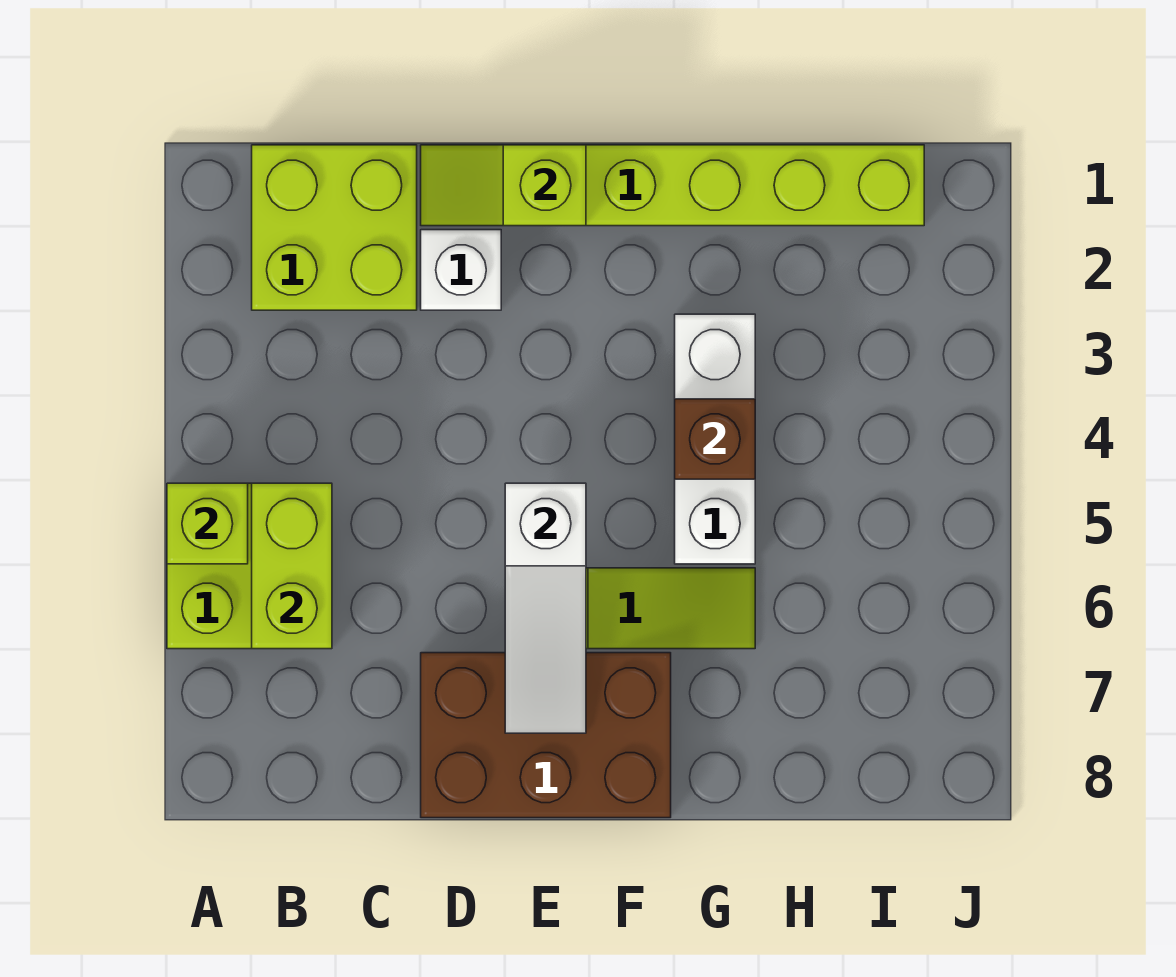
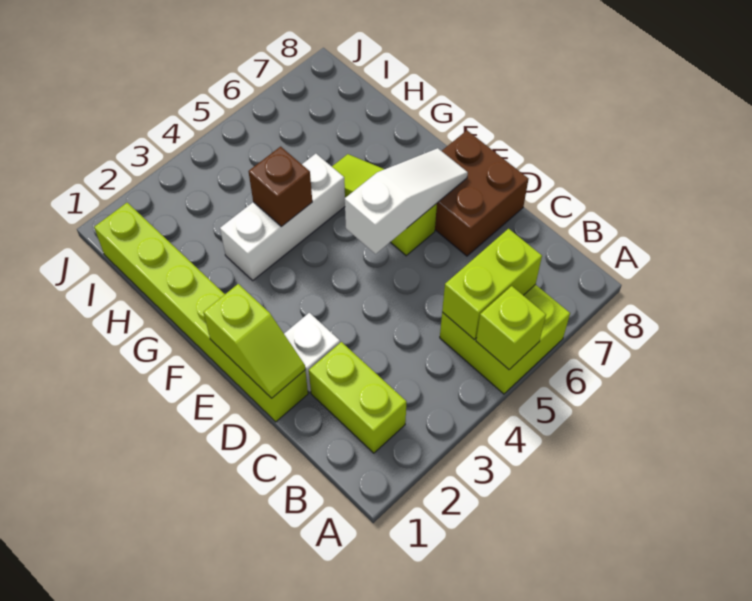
lime brick B1:C2 level 1 -> lime brick B2:C2 level 1
brown brick D7:F8 level 1 -> brown brick D7:E8 level 1

